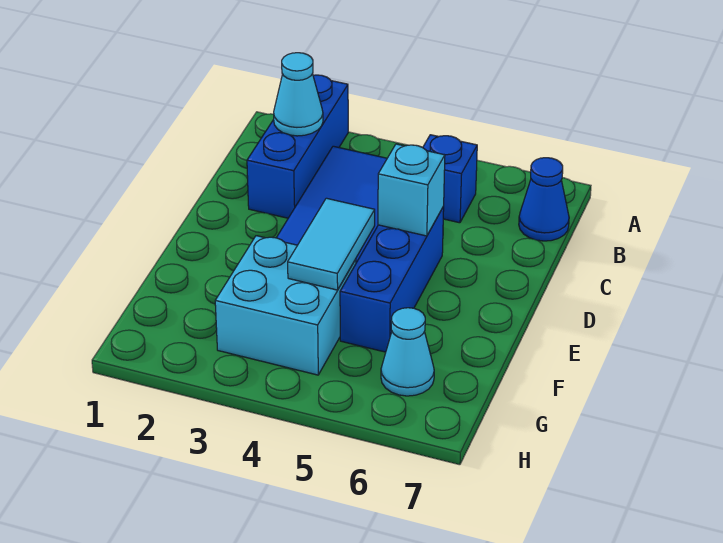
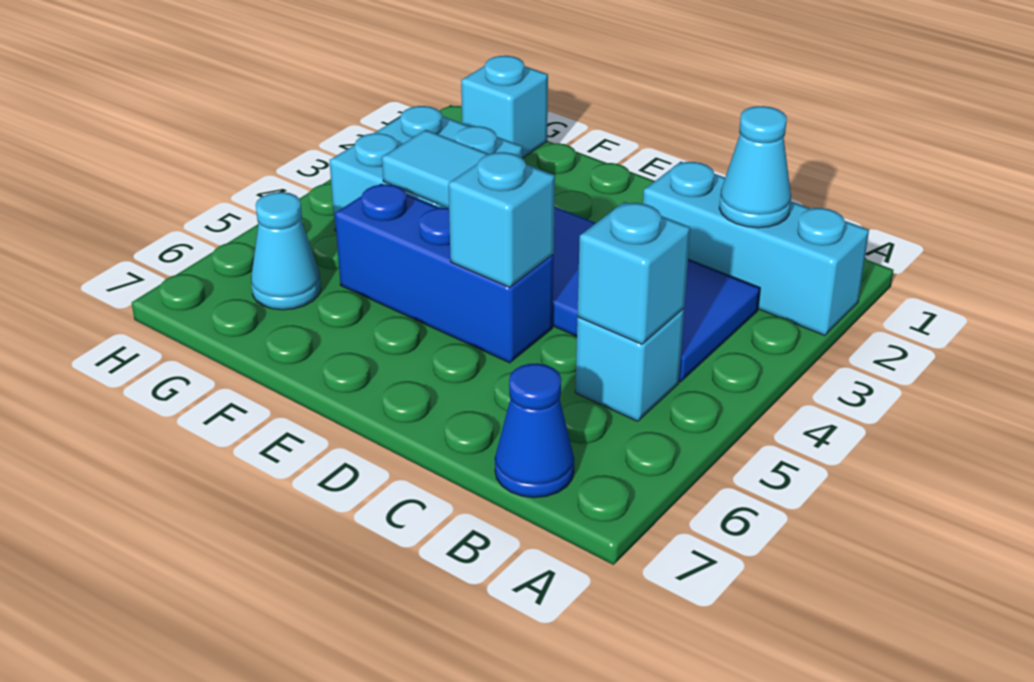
blue brick A2:C2 level 1 -> cyan brick A2:C2 level 1
blue brick B5 level 1 -> cyan brick B5 level 1
none -> cyan brick B5 level 2
none -> cyan brick G1 level 1

